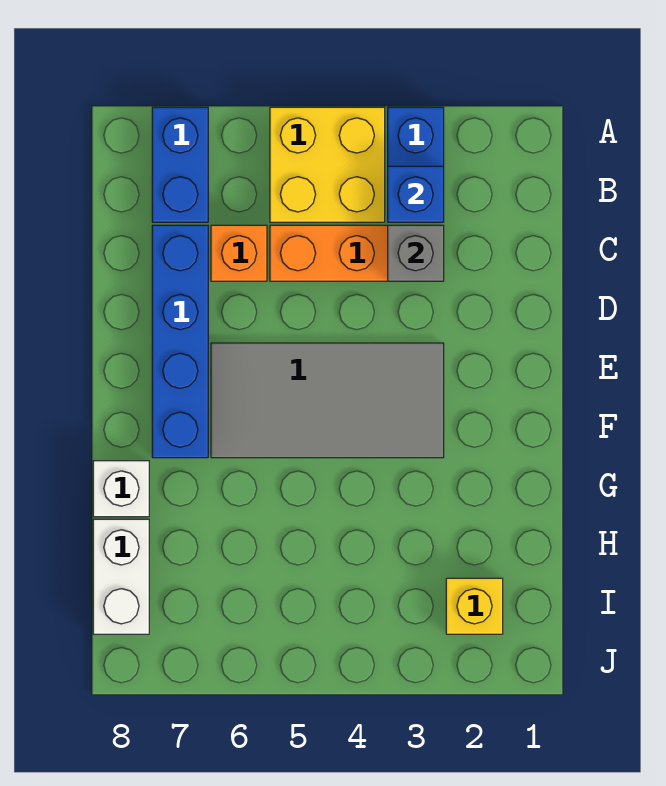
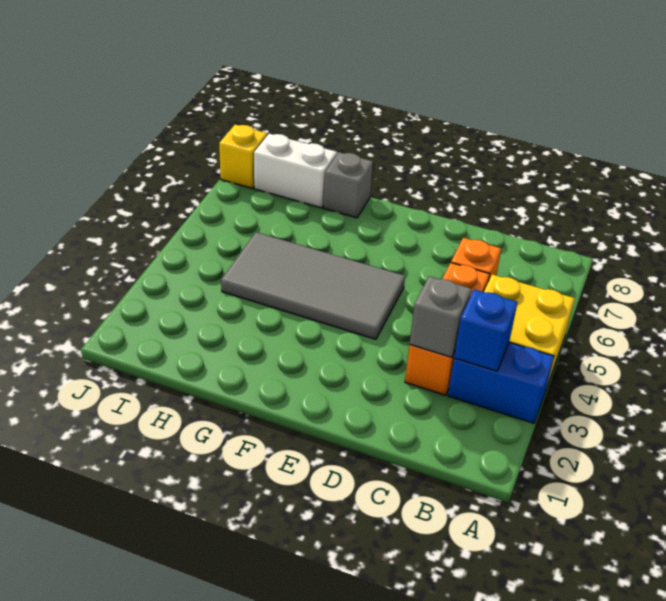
blue brick A7:B7 level 1 -> none
blue brick C7:F7 level 1 -> none
grey tile E3:F6 level 1 -> grey tile E4:H5 level 1
white brick G8 level 1 -> grey brick G8 level 1
yellow brick I2 level 1 -> yellow brick J8 level 1

